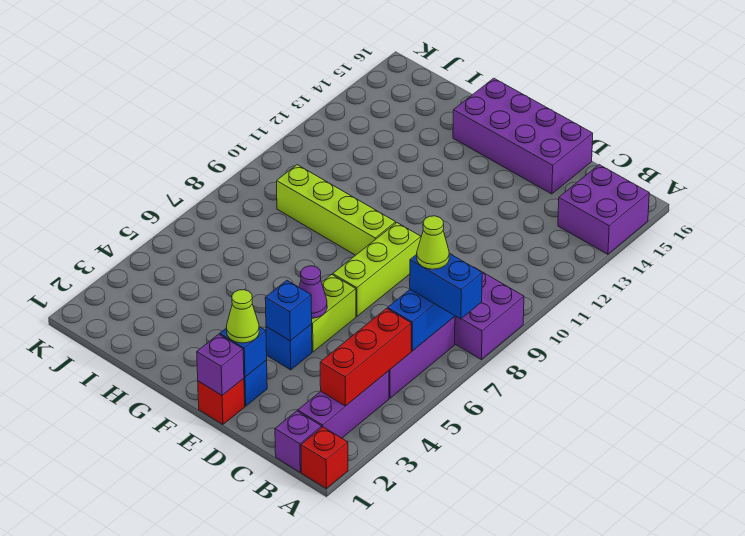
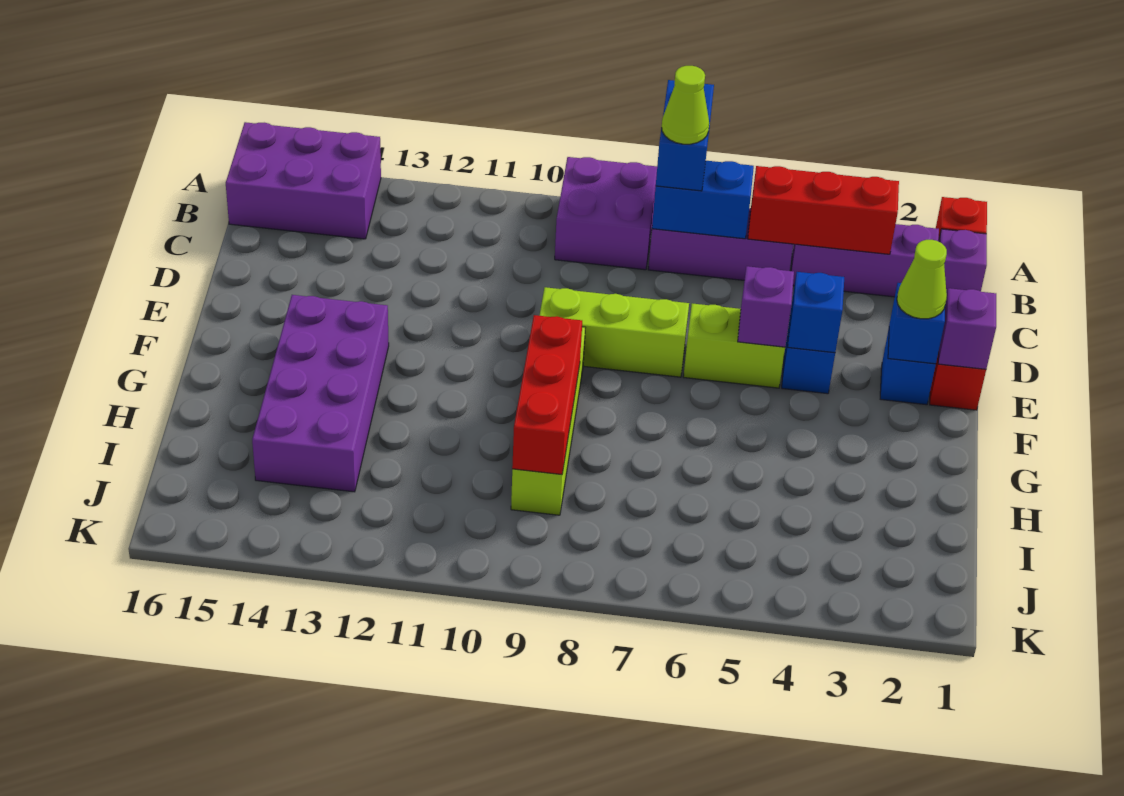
purple brick A14:B15 level 1 -> purple brick A14:B16 level 1
purple brick D15:G16 level 1 -> purple brick F13:I14 level 1
purple cone E5 level 2 -> purple brick E5 level 2
none -> red brick G9:I9 level 2

